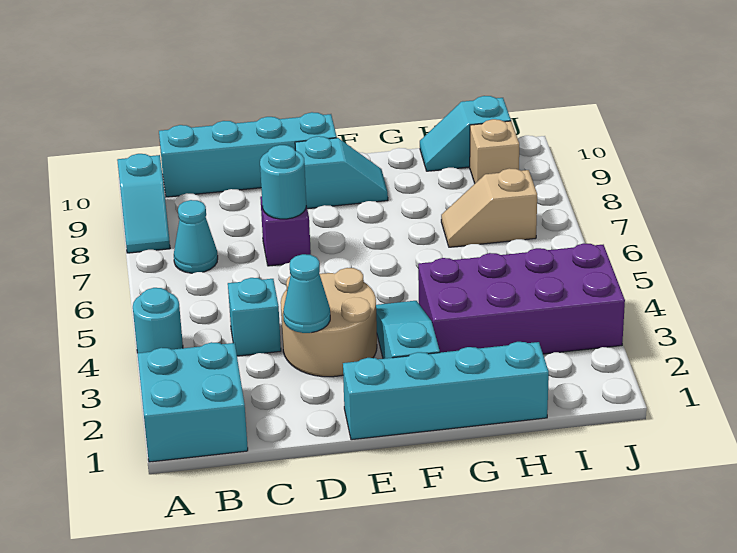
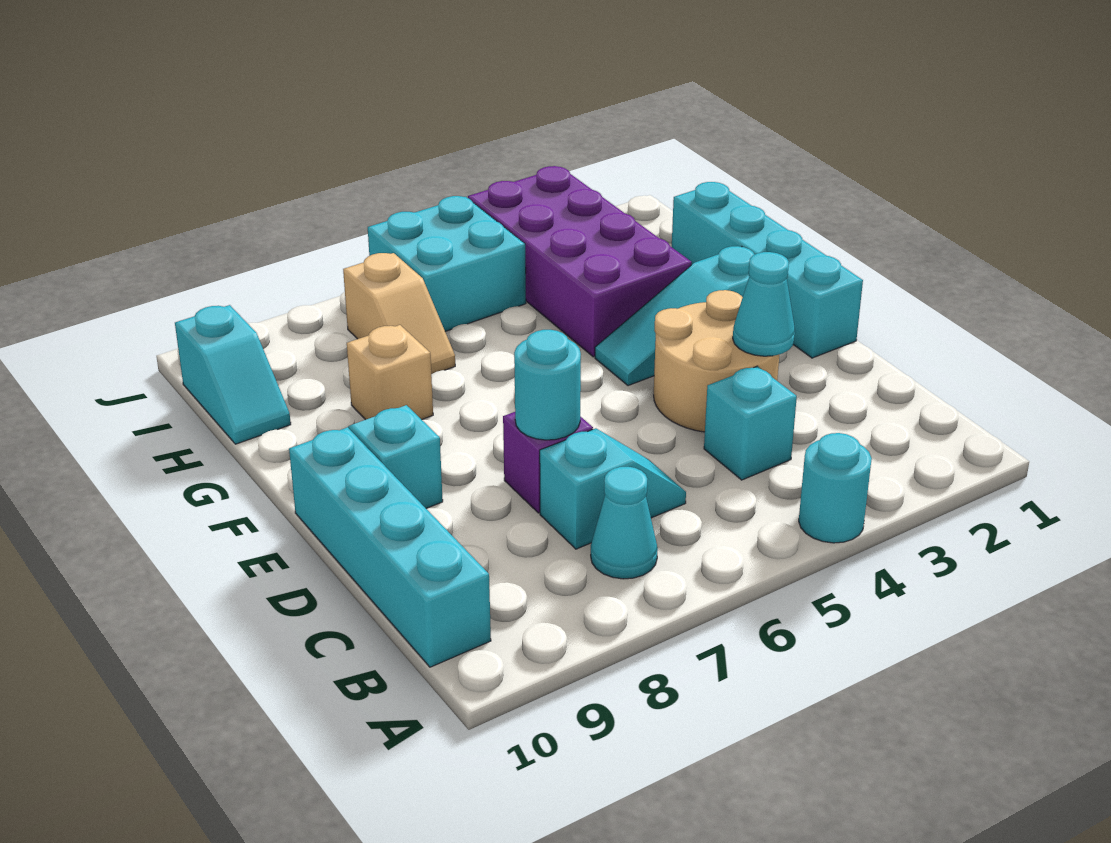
cyan brick A1:B2 level 1 -> cyan brick I5:J6 level 1
cyan slope A8:A9 level 1 top 9 -> cyan slope C6:C7 level 1 top 7
tan brick I9 level 1 -> tan brick G8 level 1

